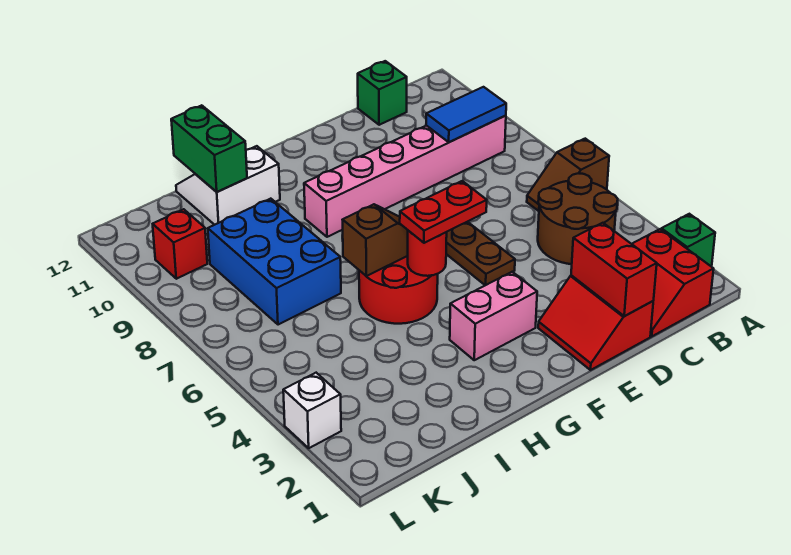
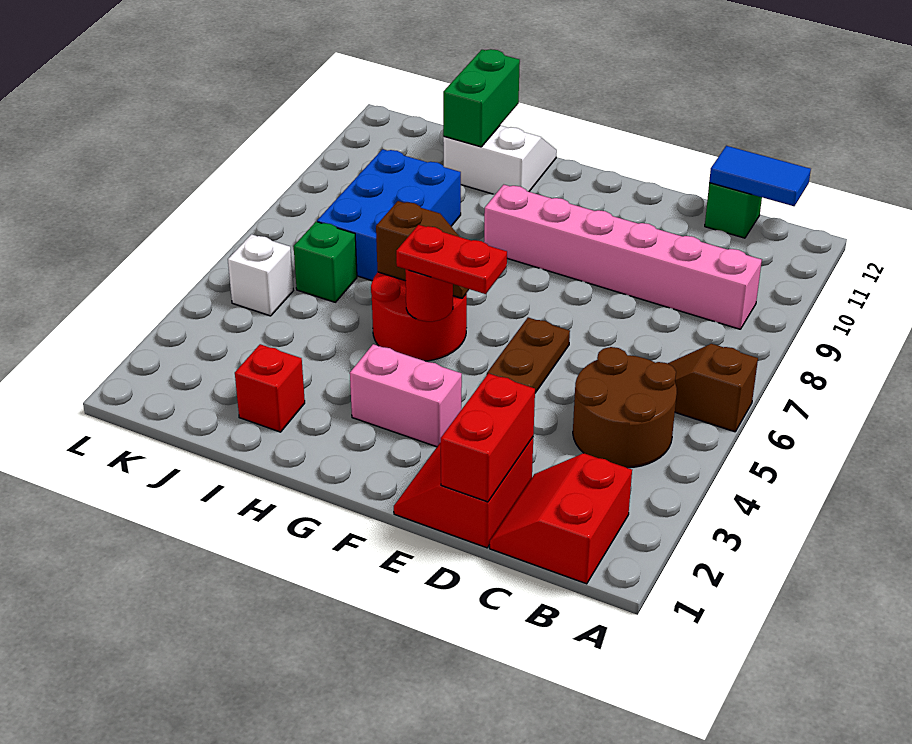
green brick A2 level 1 -> green brick J6 level 1
blue tile B9:C9 level 2 -> blue tile B12:C12 level 2
red brick K10 level 1 -> red brick I2 level 1
white brick L3 level 1 -> white brick K5 level 1

